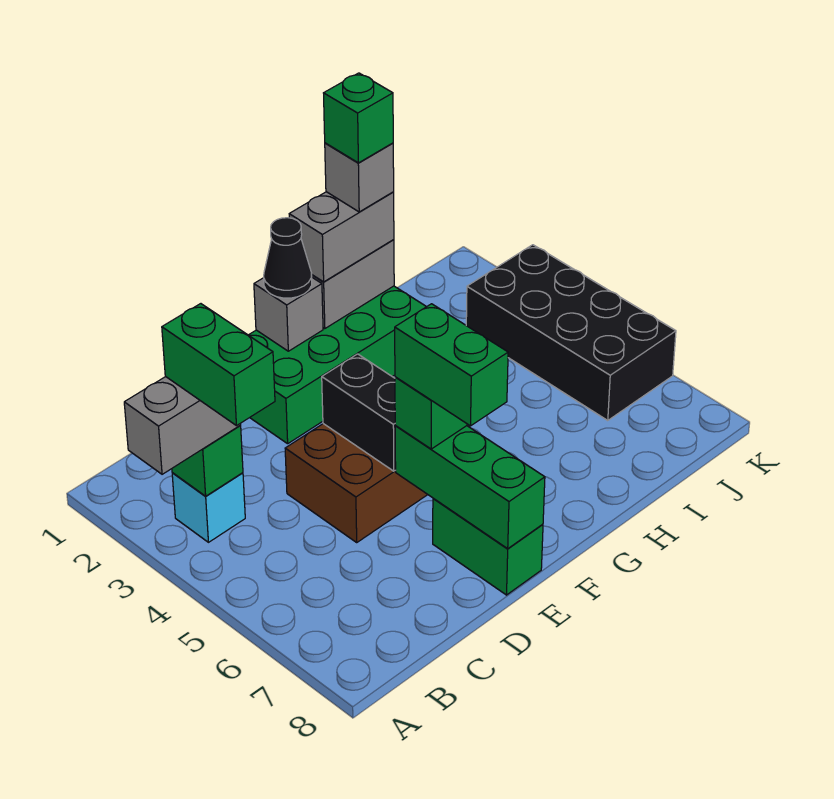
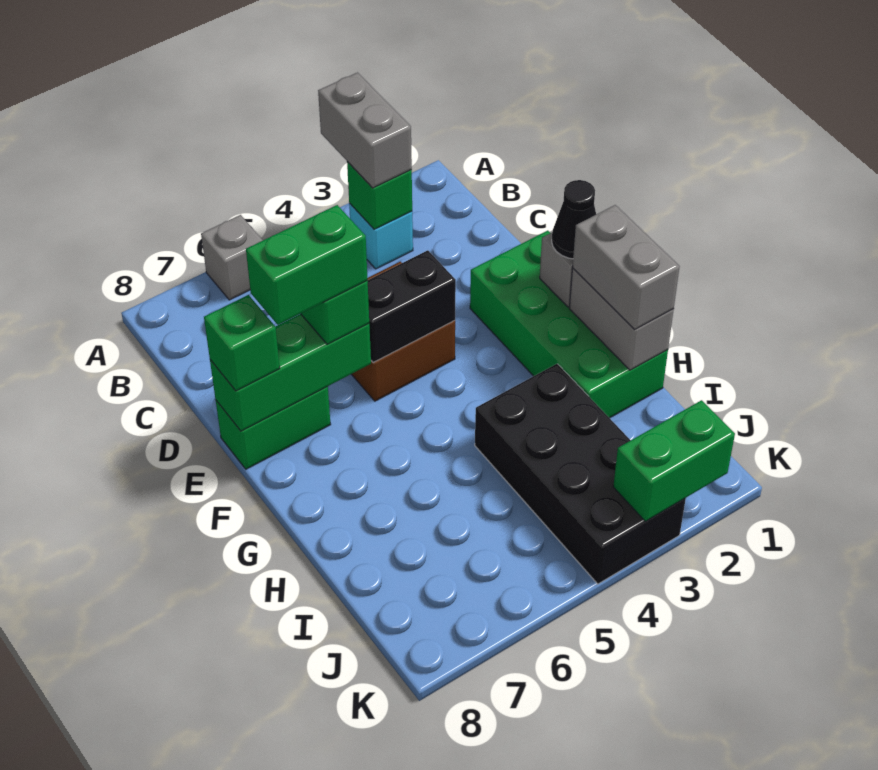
green brick B3:B4 level 4 -> green brick K2:K3 level 2
grey brick H1 level 4 -> grey brick A6 level 1
green brick H1 level 5 -> green brick E8 level 3
black brick J3:K6 level 1 -> black brick H3:K4 level 1

